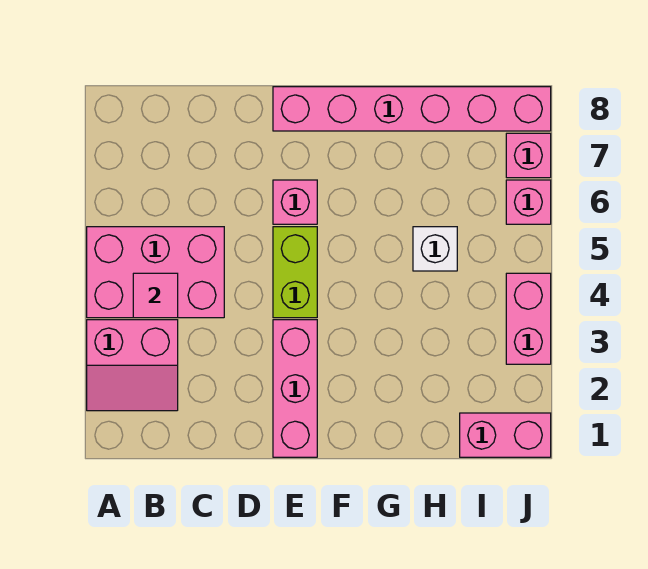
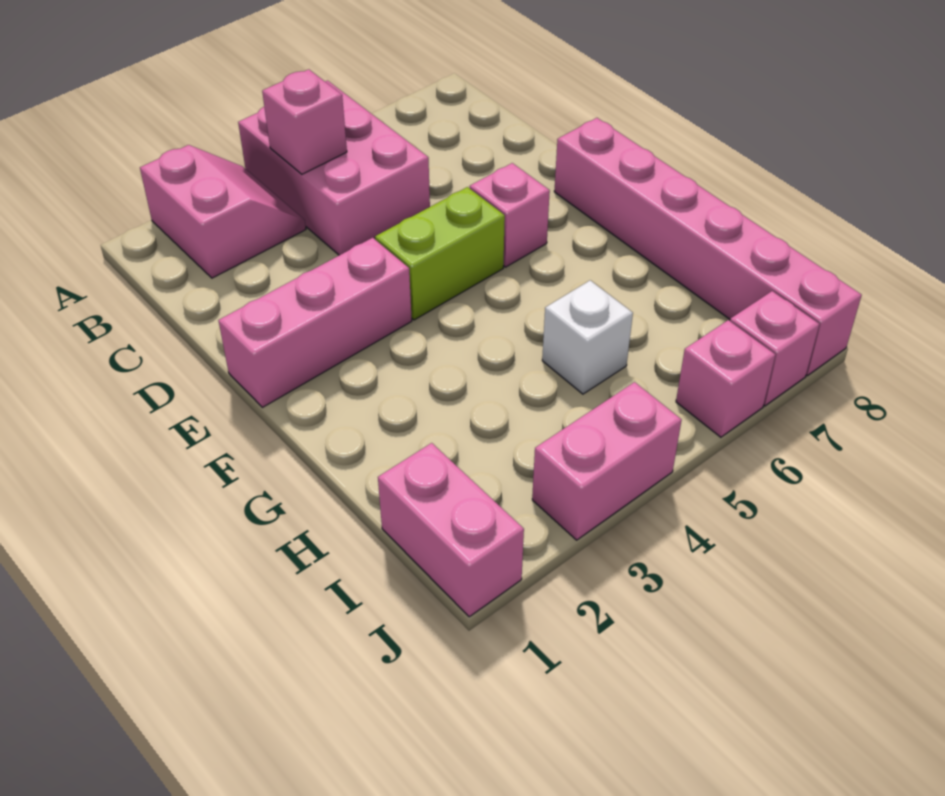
pink slope A2:B3 level 1 top 3 -> pink slope A2:B3 level 1 top 2
pink tile B4 level 2 -> pink brick B4 level 2

